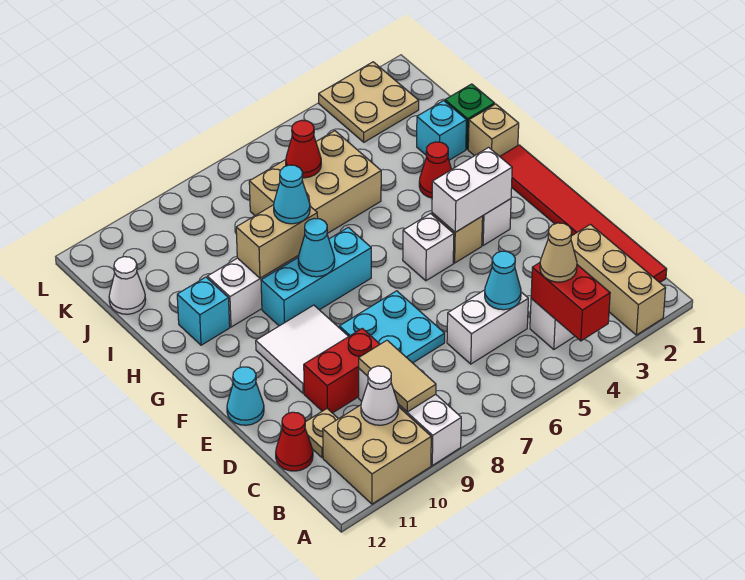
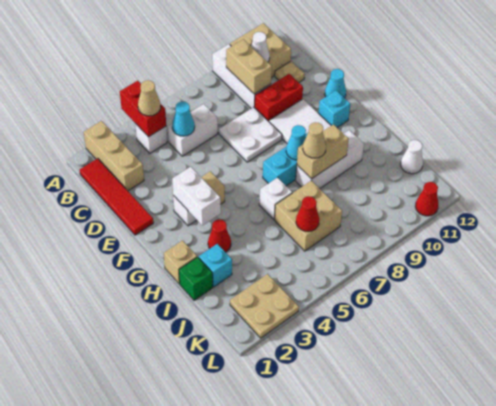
red tile B1:G1 level 1 -> red tile B1:E1 level 1
tan tile B9:C9 level 2 -> tan brick B9:C9 level 2
red cone C12 level 1 -> red cone L11 level 1
cyan plate D7:E8 level 1 -> white plate D7:E8 level 1
white brick F3:F4 level 2 -> white brick F3:G3 level 2
white brick F5 level 1 -> white brick H6 level 1
cyan cone H8 level 3 -> tan cone H8 level 3
cyan brick H11 level 1 -> cyan brick F11 level 1
tan brick I5:J7 level 1 -> tan brick I6:J7 level 1

